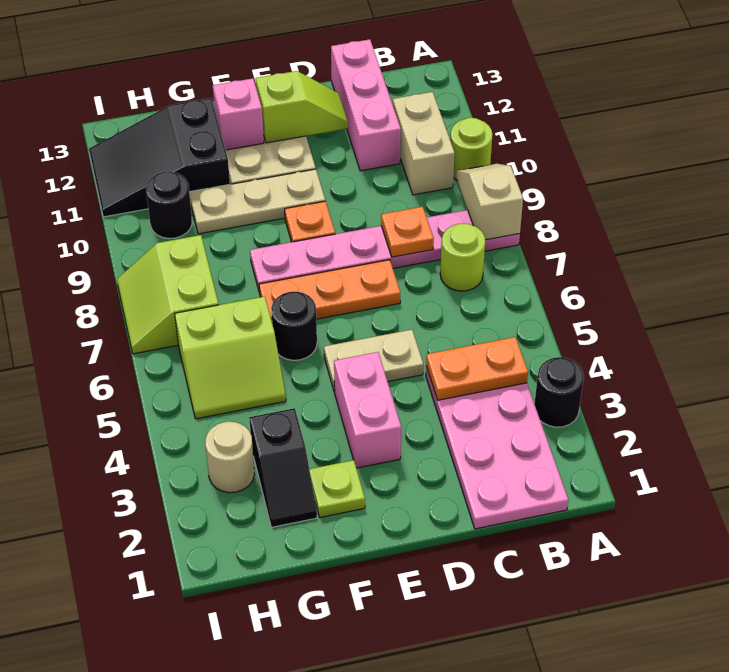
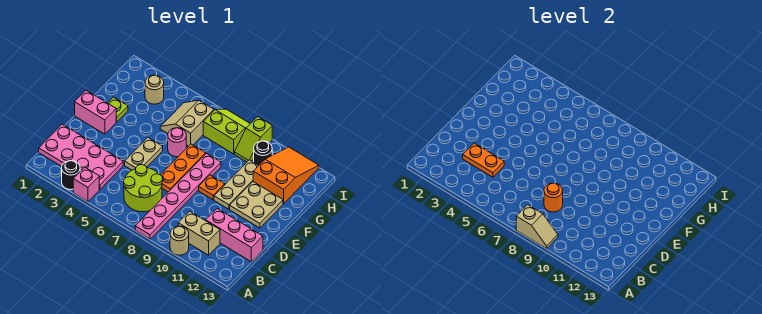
lime round brick A10 level 1 -> tan round brick A10 level 1
orange plate B4:C4 level 2 -> orange plate C3:C4 level 2
lime round brick B7 level 1 -> lime round brick B6:C7 level 1
orange plate C8 level 2 -> orange round brick C8 level 2
lime slope D12:E12 level 2 top E -> lime slope H9:I9 level 1 top I
pink brick E3:E4 level 1 -> pink brick E1:E2 level 1
black round brick F6 level 1 -> pink round brick F6 level 1
pink brick F12 level 2 -> pink brick A4 level 1
black slope G2:G3 level 1 top 3 -> none
lime slope G5:H6 level 1 top 6 -> tan slope G5:H6 level 1 top 6
black slope G11:I12 level 1 top G -> orange slope G11:I12 level 1 top G

